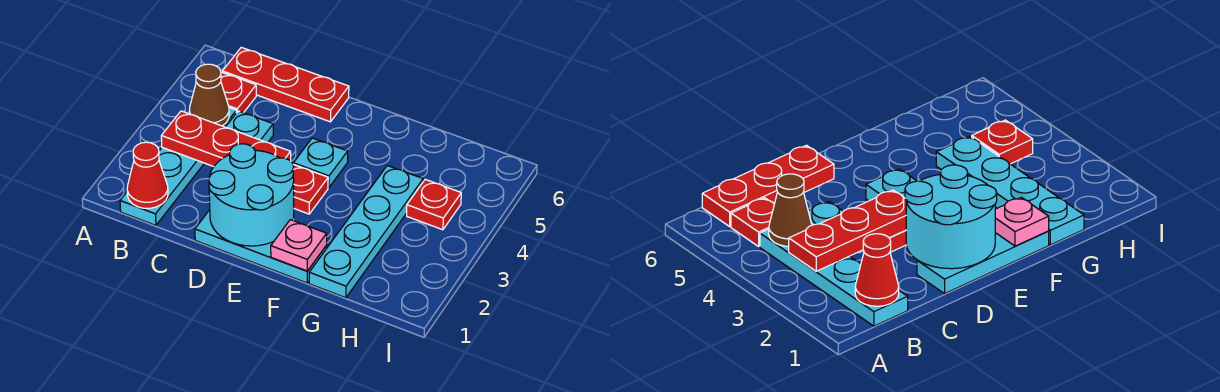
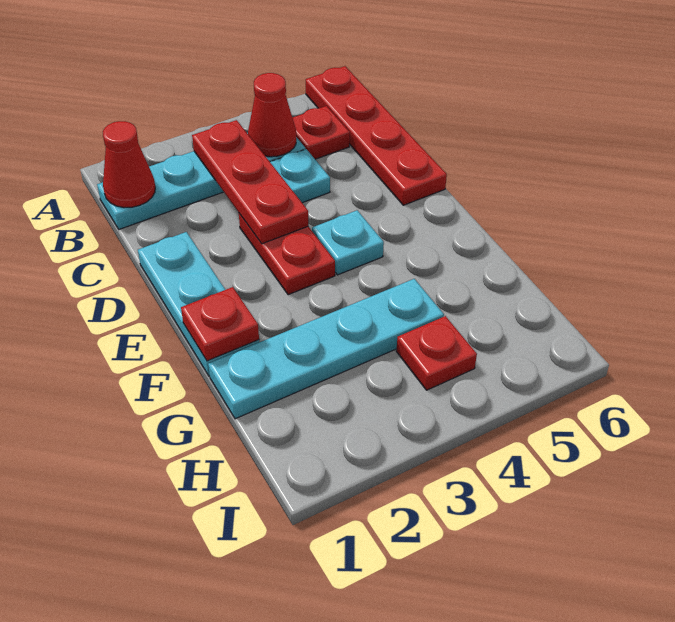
brown cone B4 level 2 -> red cone B4 level 2
red plate B6:D6 level 1 -> red plate A6:D6 level 1
cyan round brick D1:E2 level 2 -> none
pink plate F1 level 2 -> red plate F1 level 2

